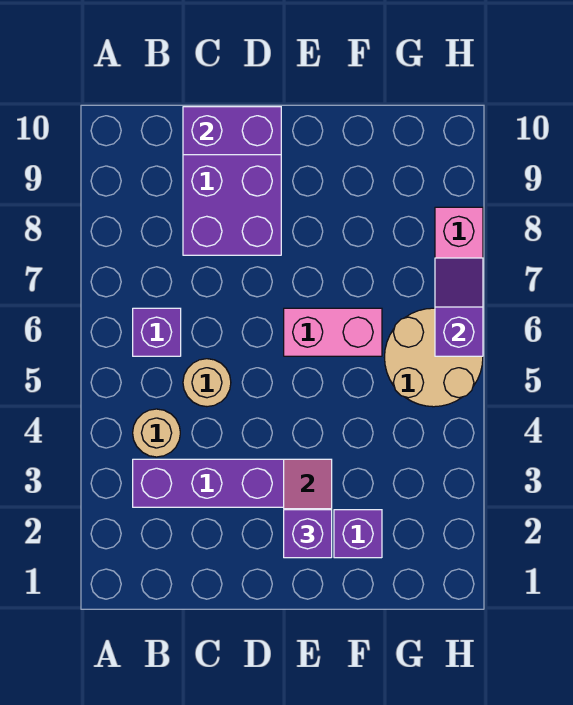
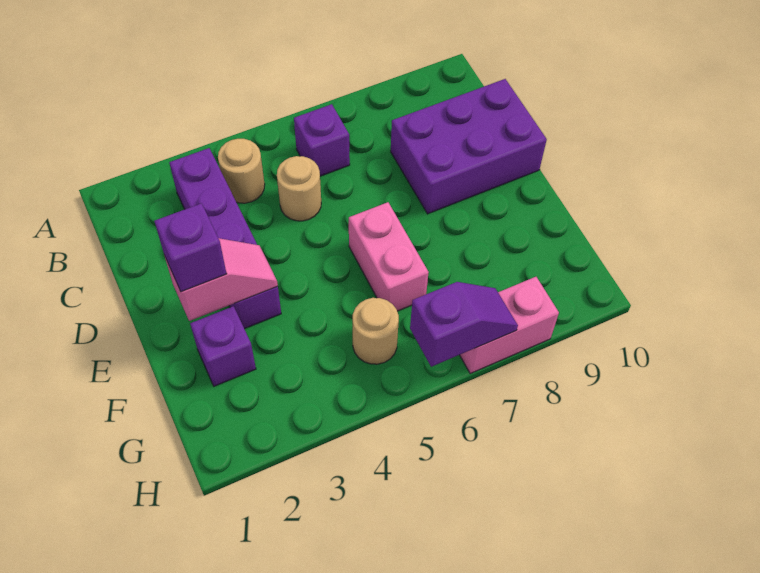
purple brick C10:D10 level 2 -> none
tan round brick G5:H6 level 1 -> tan round brick G5 level 1

